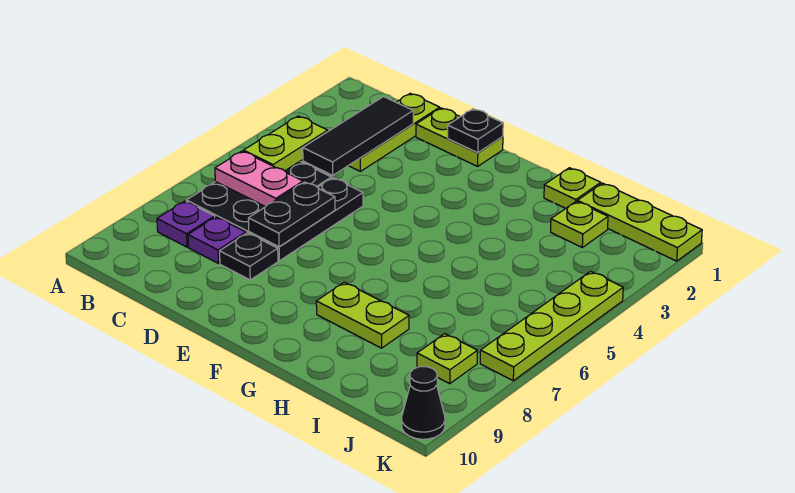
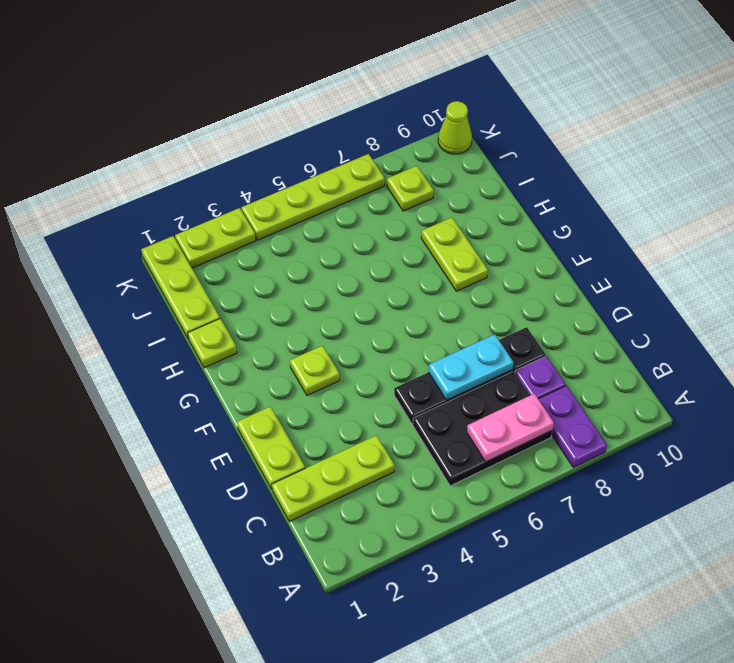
lime plate B4:B5 level 2 -> lime plate K2:K3 level 1
pink plate B6:C6 level 2 -> pink plate B6:B7 level 2
purple plate B8 level 1 -> purple plate A8:B8 level 1
black tile C2:C4 level 2 -> none
black plate D6:D7 level 2 -> cyan plate D6:D7 level 2
black plate E1 level 2 -> none
lime plate I2 level 1 -> lime plate F3 level 1
black cone K10 level 1 -> lime cone K10 level 1

